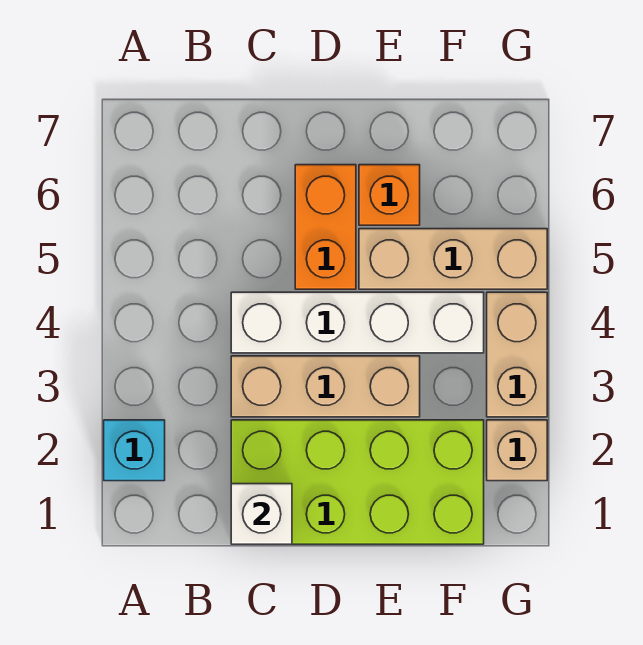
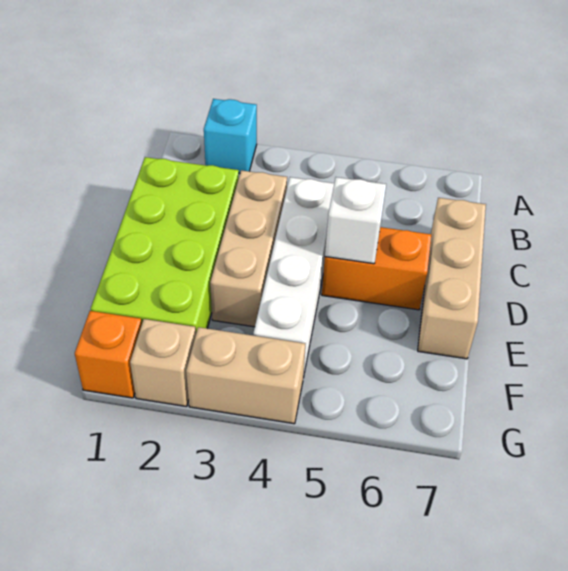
white brick C1 level 2 -> white brick D5 level 2
tan brick E5:G5 level 1 -> tan brick C7:E7 level 1
orange brick E6 level 1 -> orange brick G1 level 1

